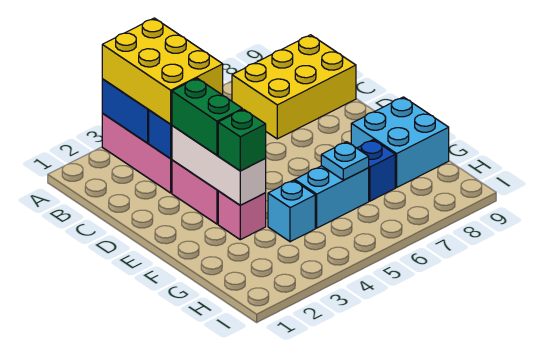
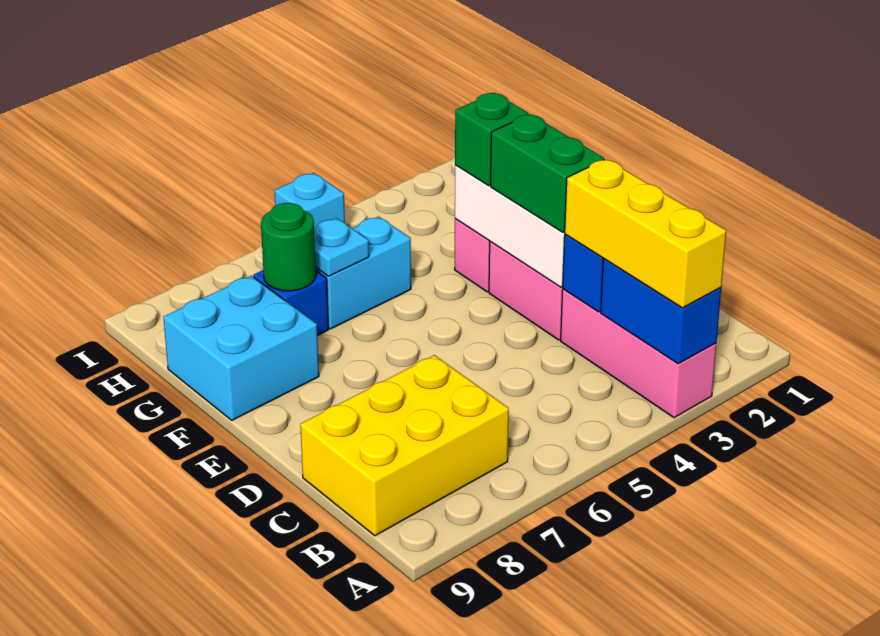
yellow brick A3:C4 level 3 -> yellow brick A3:C3 level 3
cyan brick G4 level 1 -> cyan brick I5 level 1
none -> green round brick G7 level 2

